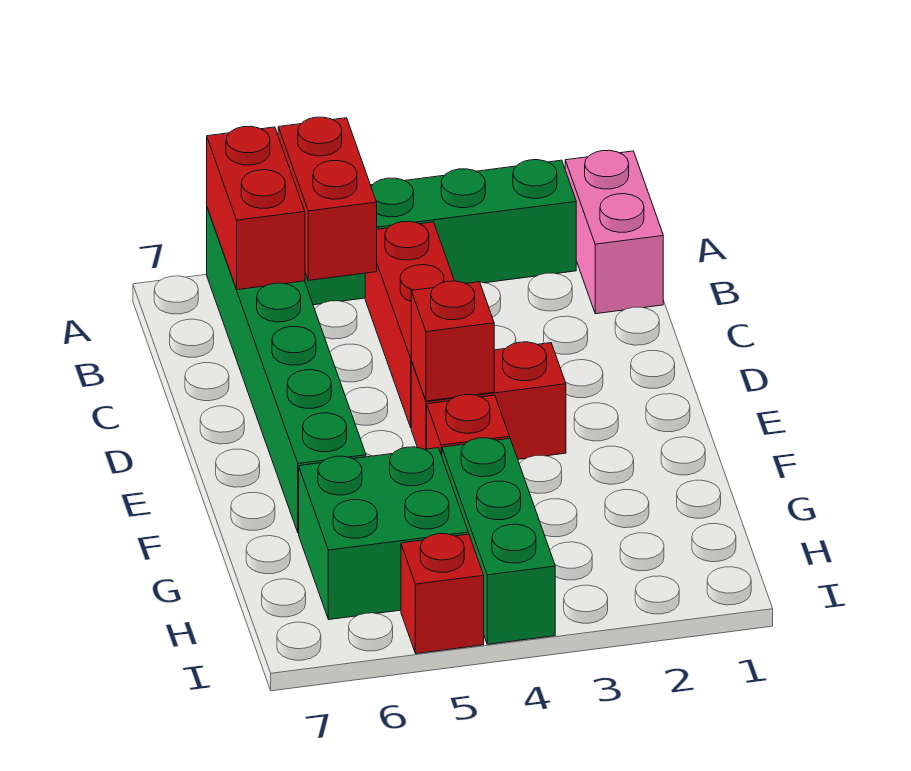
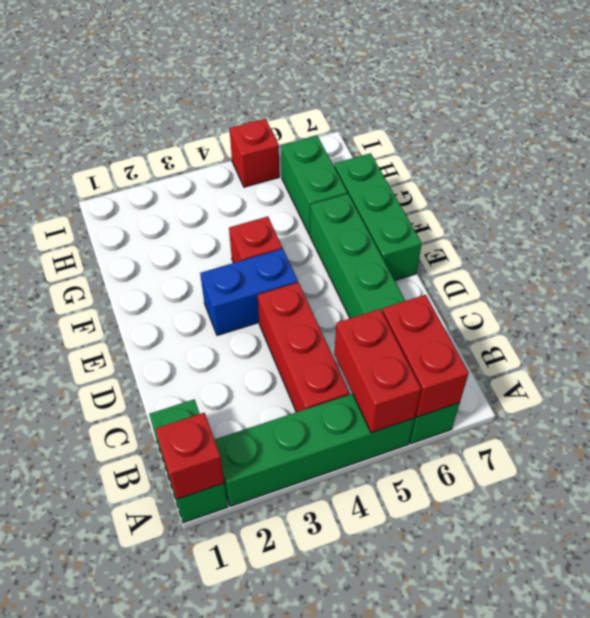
pink brick A1:B1 level 1 -> green brick A1:B1 level 1
red brick E3:E4 level 1 -> blue brick E3:E4 level 1
red brick E4 level 2 -> red brick A1 level 2
green brick G4:I4 level 1 -> green brick E7:G7 level 1
green brick G5:H6 level 1 -> green brick G6:H6 level 1

